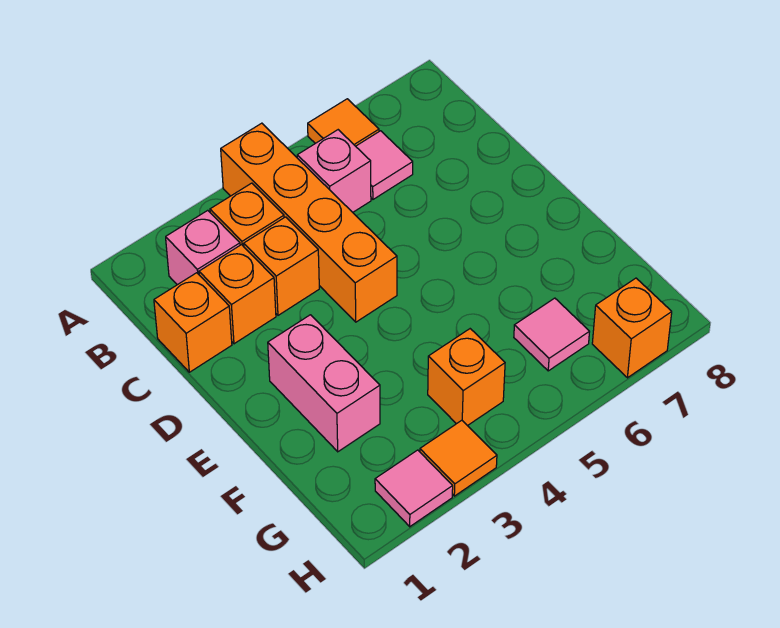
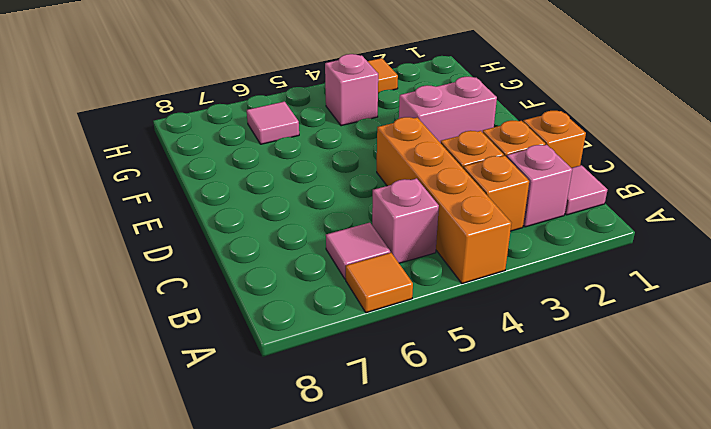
pink brick E2:F2 level 1 -> pink brick E2:E3 level 1
orange brick G4 level 1 -> pink brick G4 level 1
pink tile H2 level 1 -> pink tile B1 level 1
orange brick H7 level 1 -> none

